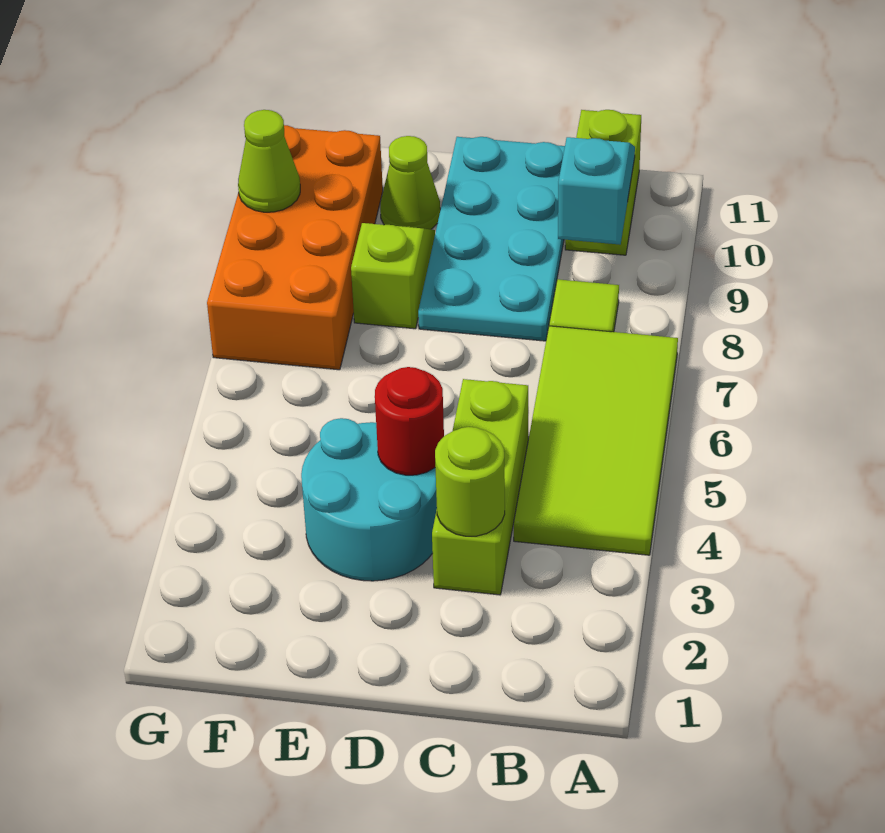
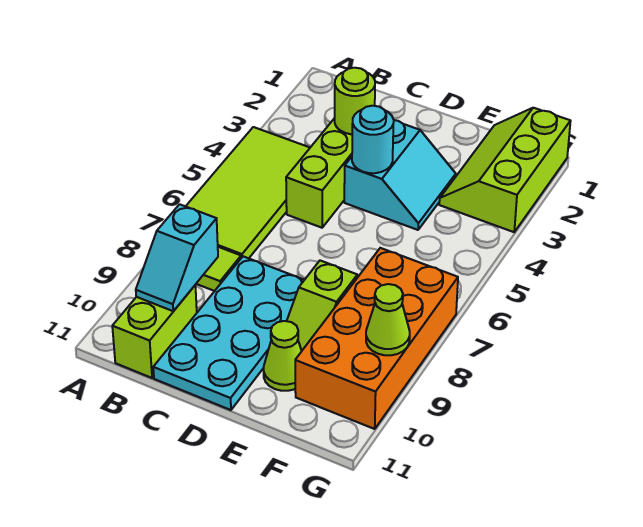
cyan round brick D3:E4 level 1 -> cyan slope D3:E4 level 1 top D
red round brick D4 level 2 -> cyan round brick D4 level 2
none -> lime slope F1:G3 level 1 top G

